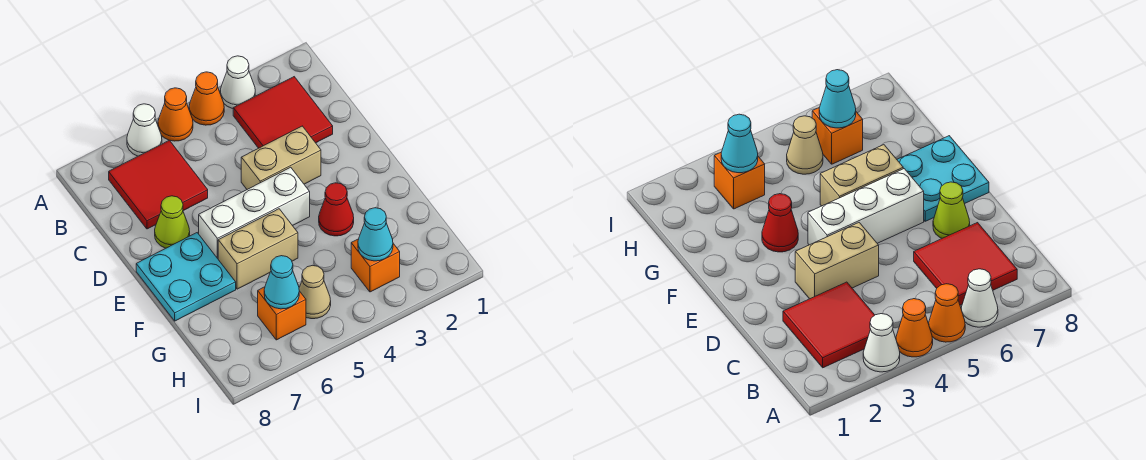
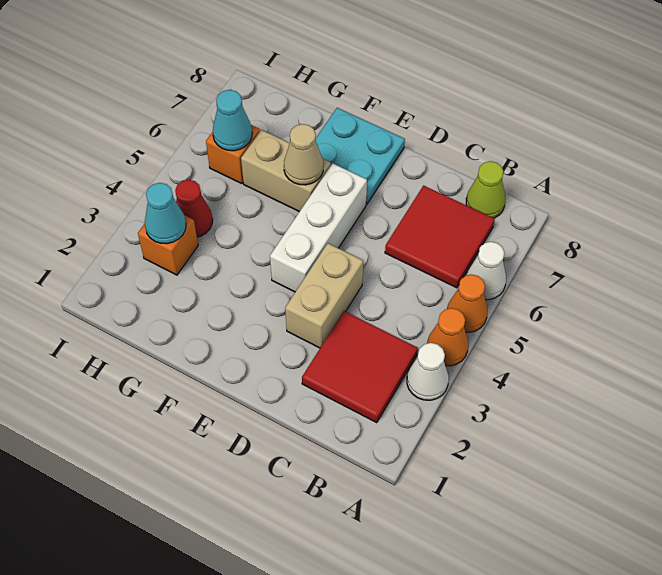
lime cone D7 level 1 -> lime cone B8 level 1
red cone F3 level 1 -> red cone H4 level 1
tan brick F5:F6 level 1 -> tan brick F6:G6 level 1
tan cone H5 level 1 -> tan cone F6 level 2

